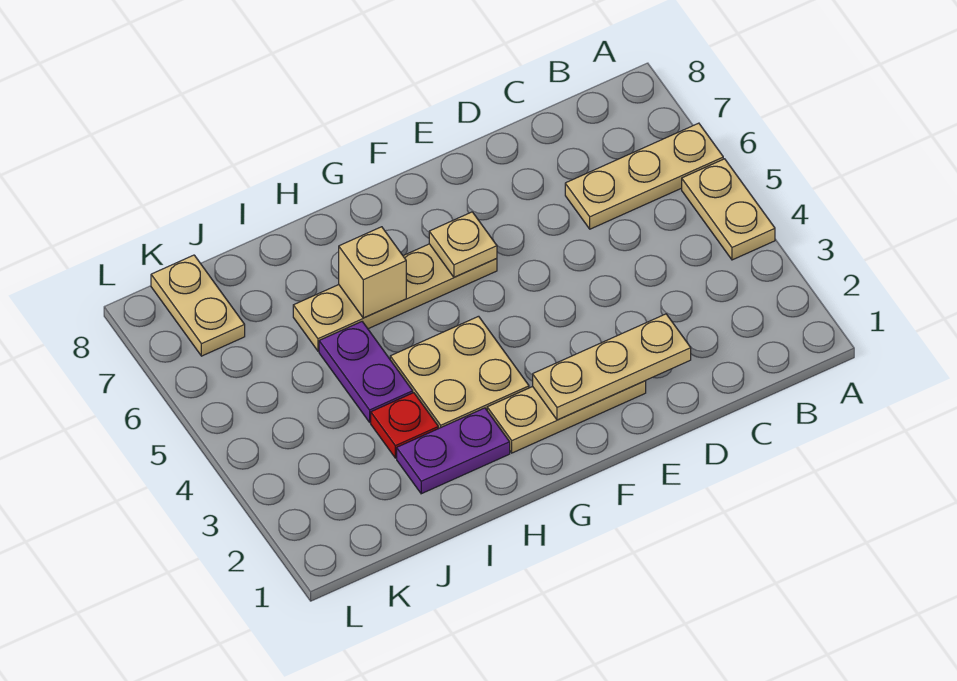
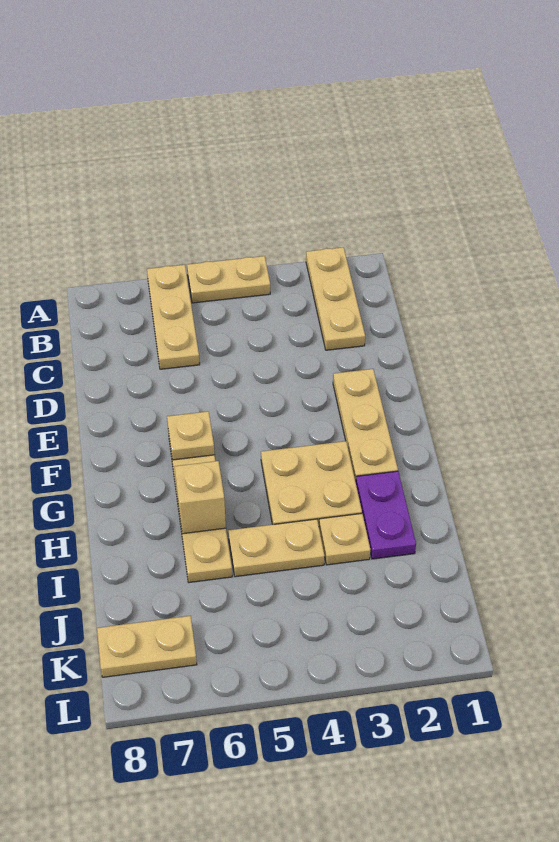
tan plate D2:F2 level 2 -> tan plate A2:C2 level 1
red plate I3 level 1 -> tan plate I3 level 1
purple plate I4:I5 level 1 -> tan plate I4:I5 level 1

